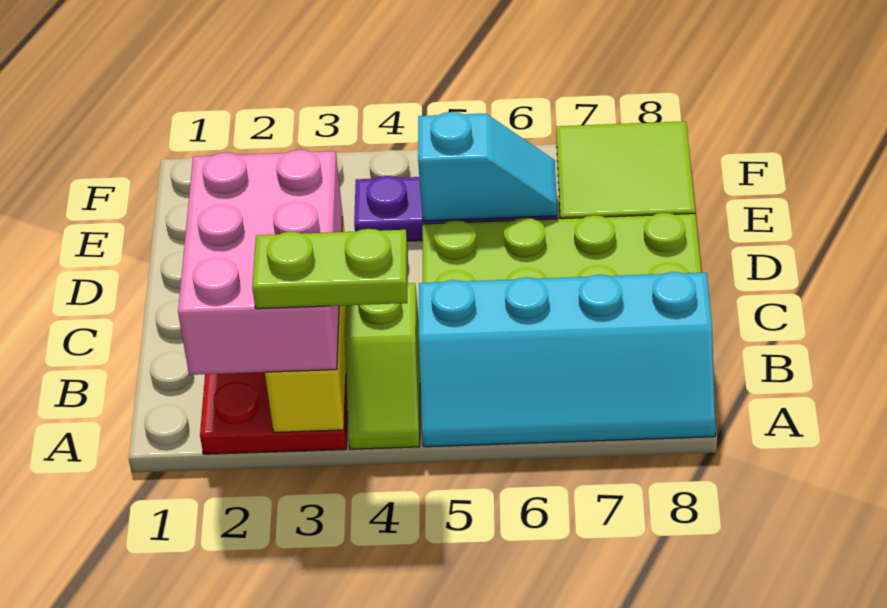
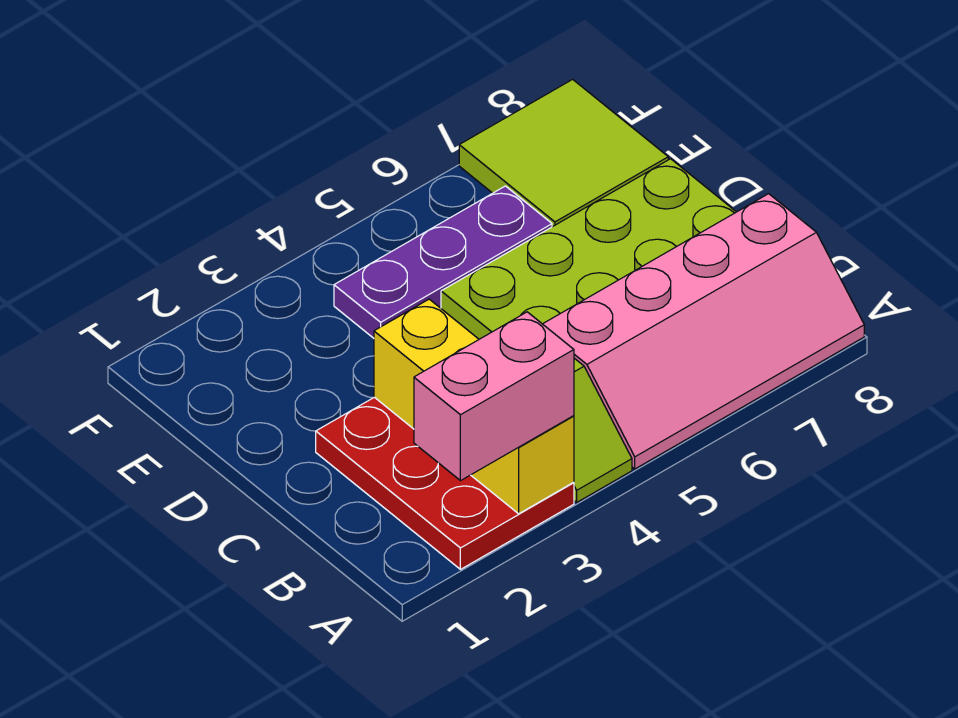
pink brick A2:C3 level 3 -> pink brick A2:A3 level 3
lime plate A3:A4 level 4 -> none
cyan slope A5:B8 level 1 top B -> pink slope A5:B8 level 1 top B
cyan slope E5:E6 level 2 top 5 -> none

